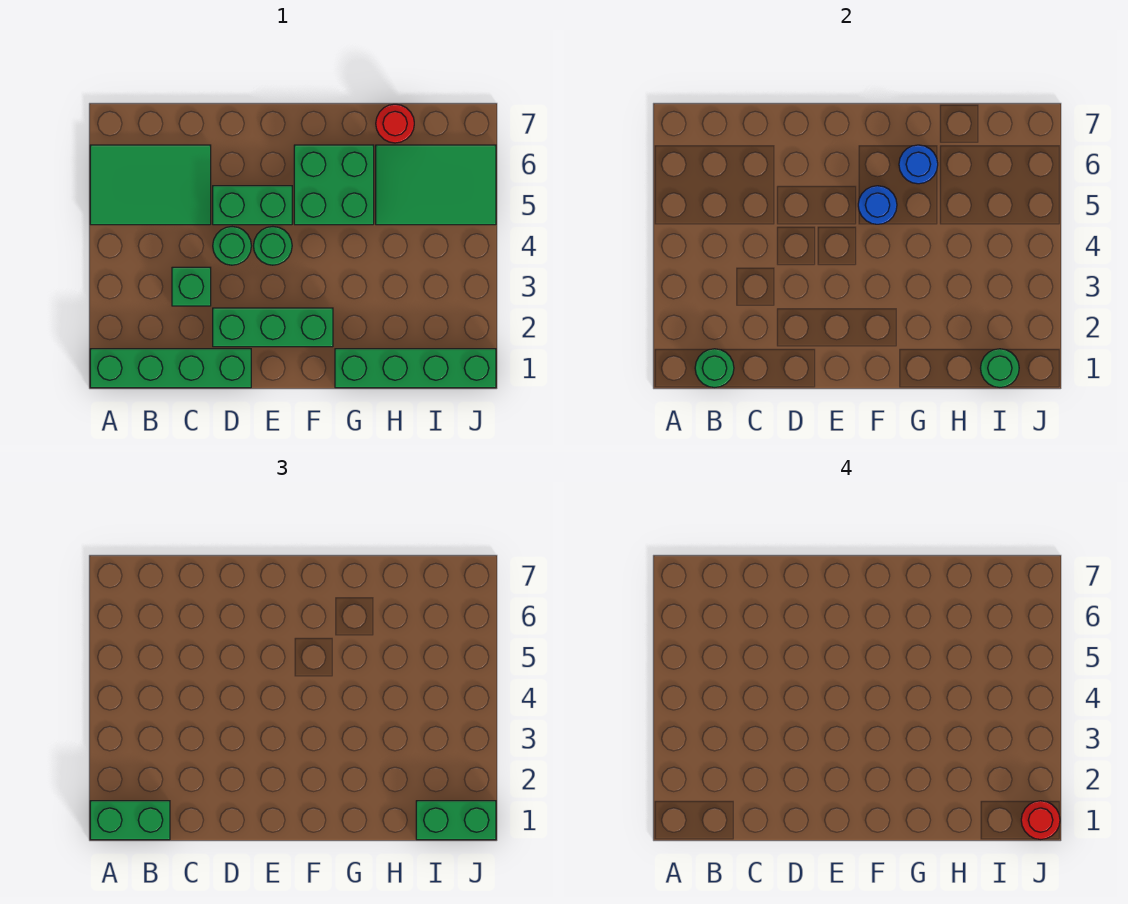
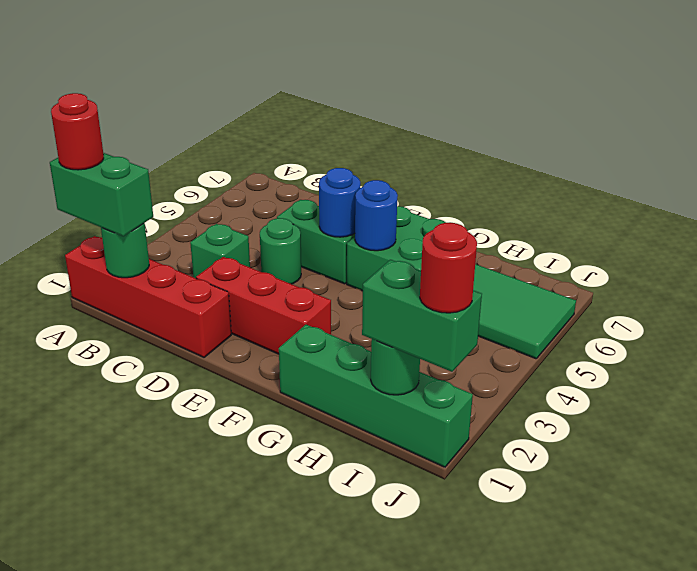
green brick A1:D1 level 1 -> red brick A1:D1 level 1
green tile A5:C6 level 1 -> none
green brick D2:F2 level 1 -> red brick D2:F2 level 1
green round brick E4 level 1 -> none
blue round brick G6 level 2 -> blue round brick E5 level 2
red round brick H7 level 1 -> red round brick A1 level 4

